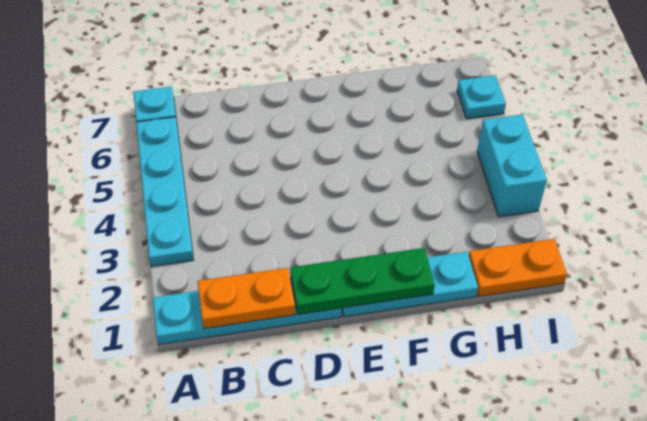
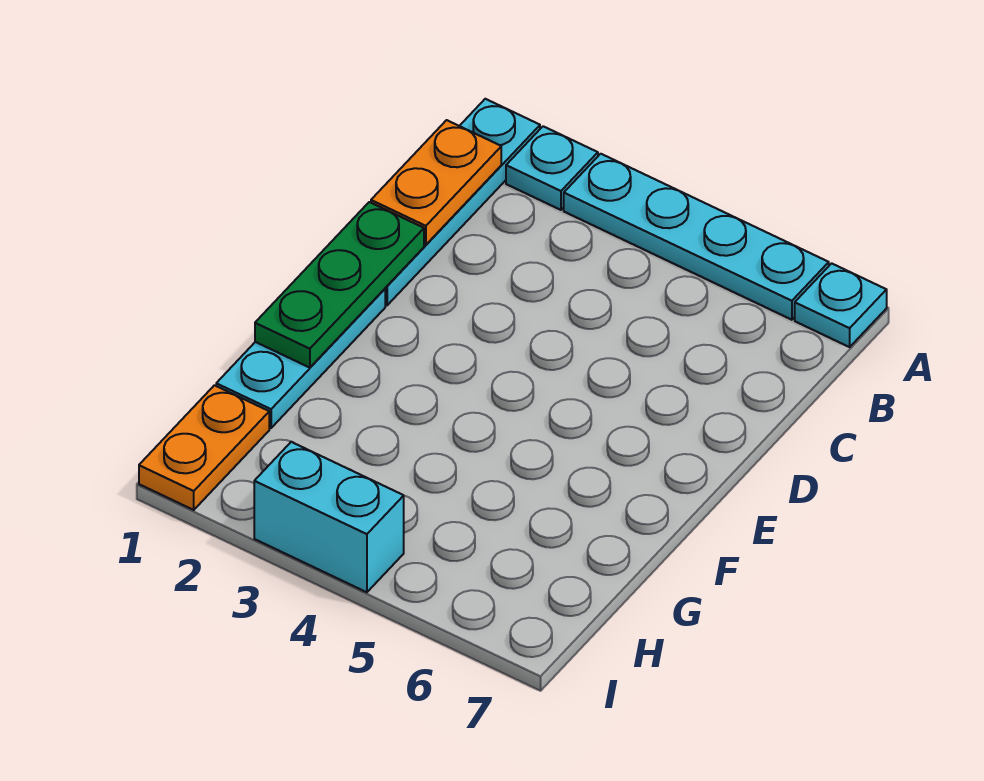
cyan plate I6 level 1 -> cyan plate A2 level 1

